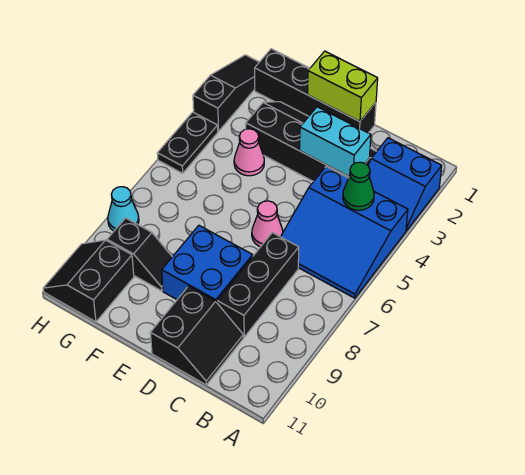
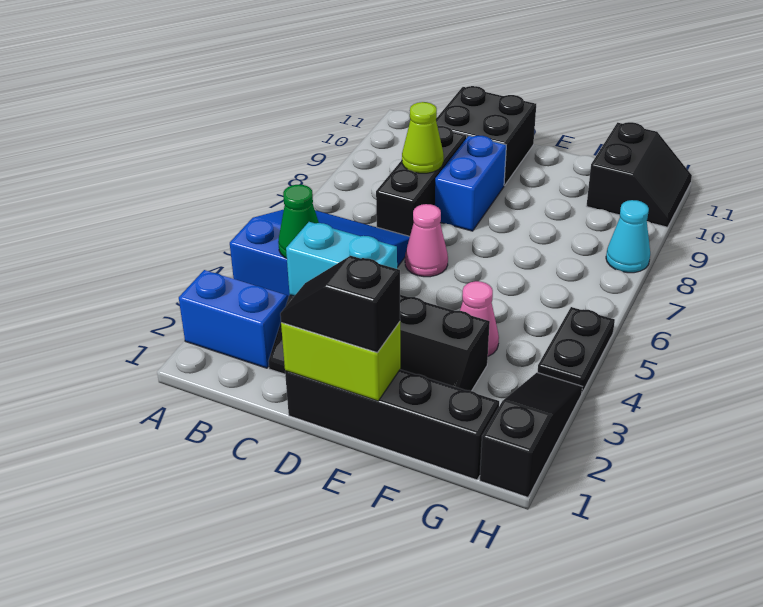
none -> lime cone C8 level 2
black slope C10:D11 level 1 top D -> black brick C10:D11 level 1
blue brick D8:E9 level 1 -> blue brick D8:D9 level 1
black slope F9:G9 level 1 top G -> black slope D1:E1 level 3 top E
black slope H1:H3 level 1 top 3 -> black slope H1:H3 level 1 top 1

